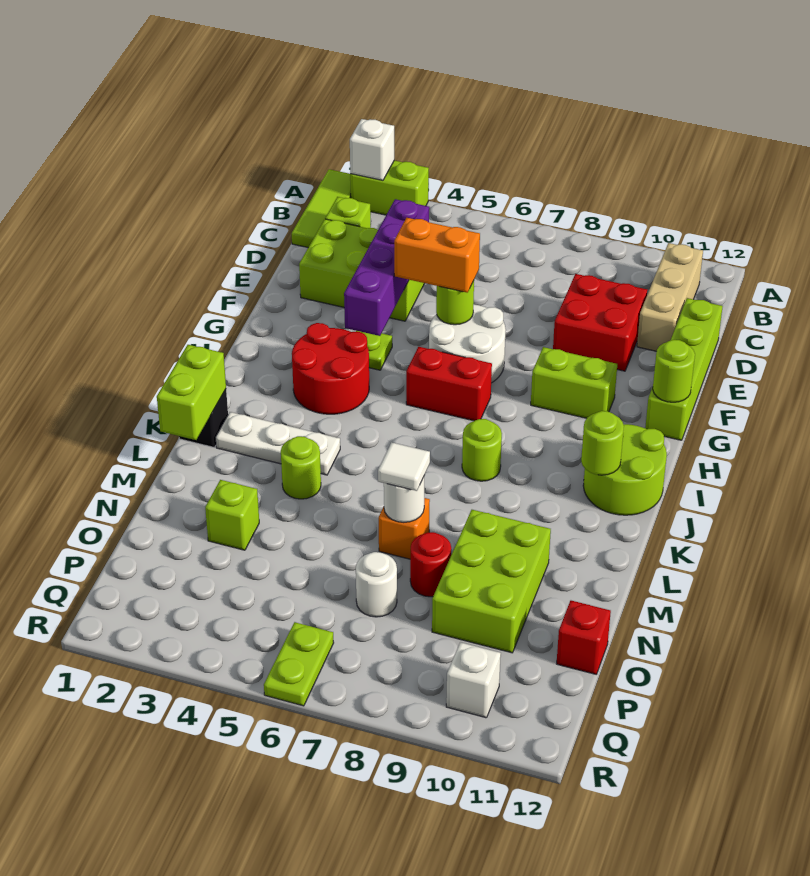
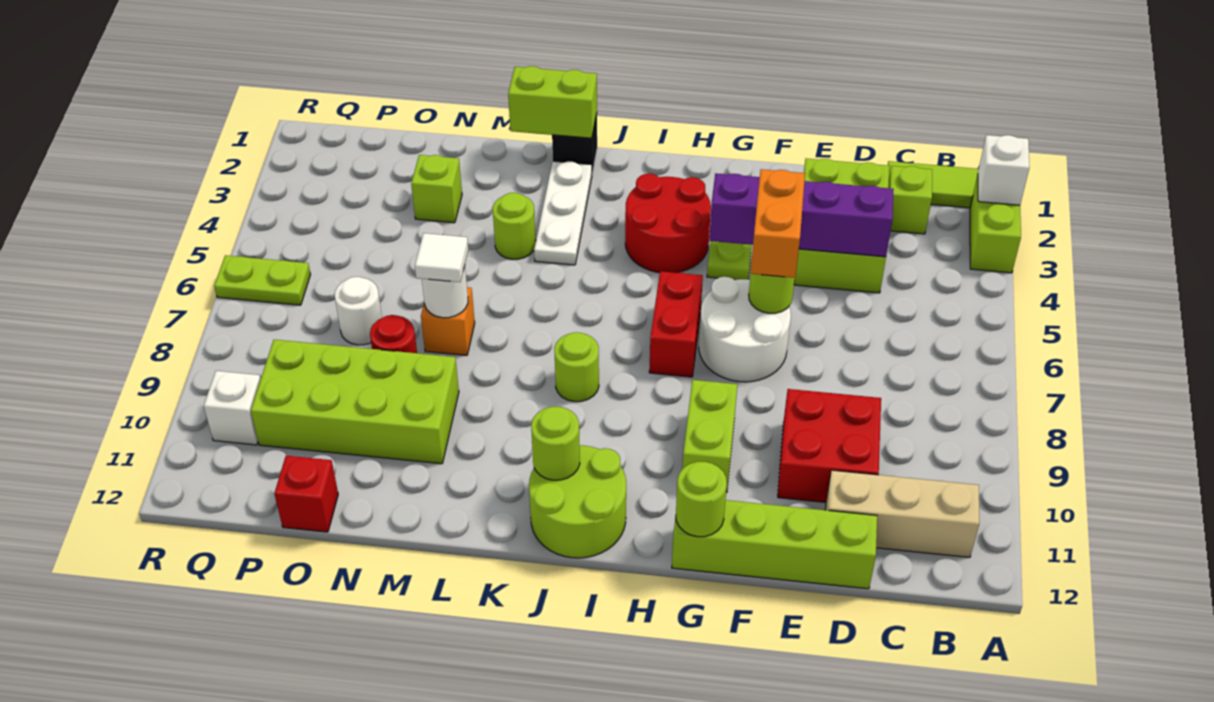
lime brick M9:O10 level 1 -> lime brick M9:P10 level 1

